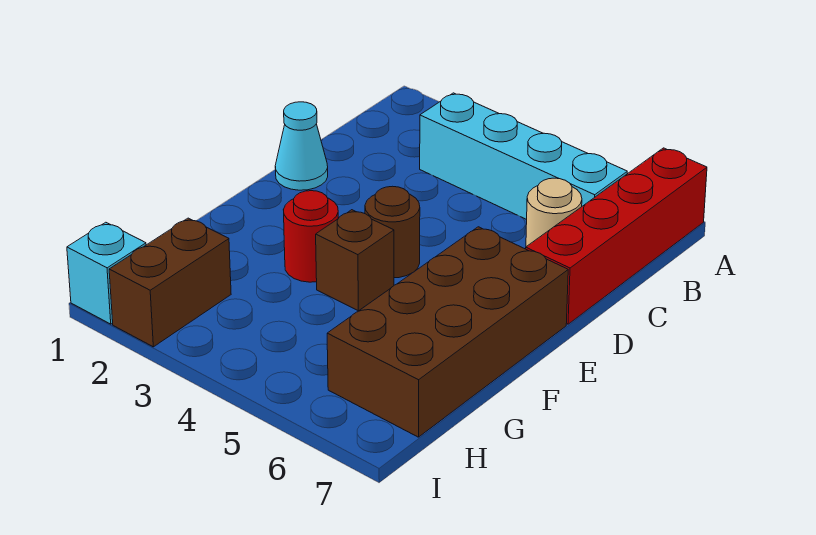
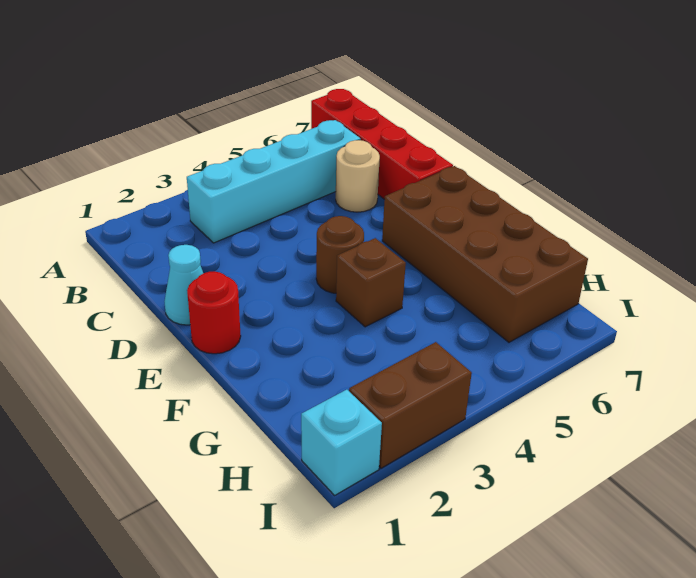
red round brick F3 level 1 -> red round brick E1 level 1
brown brick H2:I2 level 1 -> brown brick I2:I3 level 1

